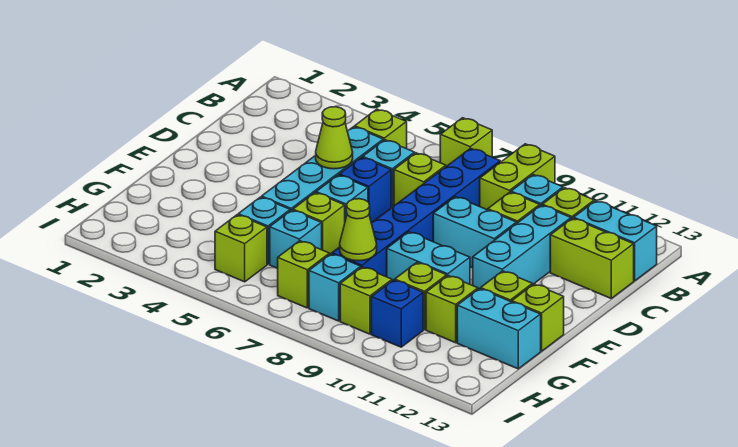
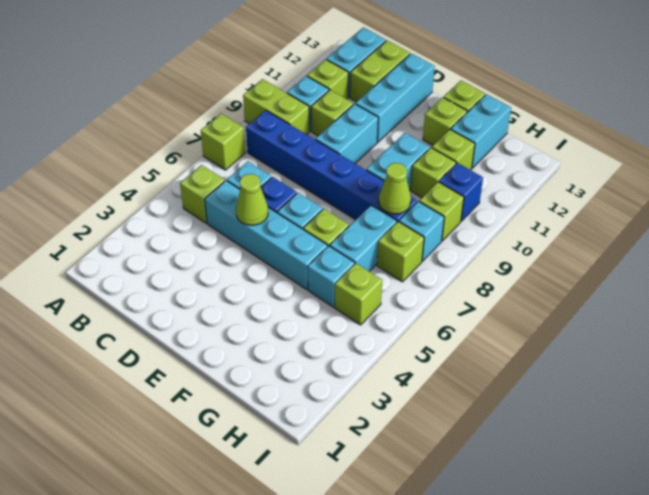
lime brick C7 level 1 -> none
cyan brick C11:E11 level 1 -> cyan brick D11:D13 level 1
cyan brick G6 level 1 -> cyan brick G6:G7 level 1

